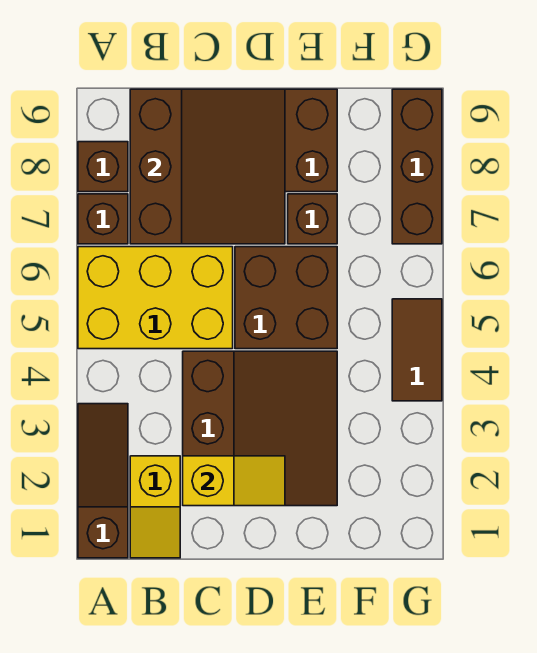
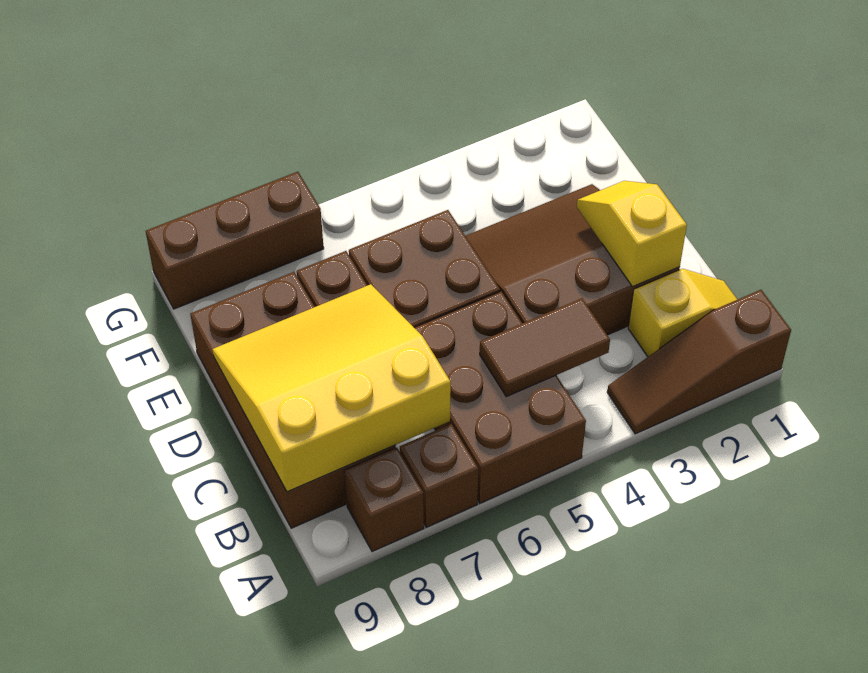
yellow brick A5:C6 level 1 -> brown brick A5:C6 level 1
brown slope B7:D9 level 2 top B -> yellow slope B7:D9 level 2 top B
brown tile G4:G5 level 1 -> brown tile B4:B5 level 2

